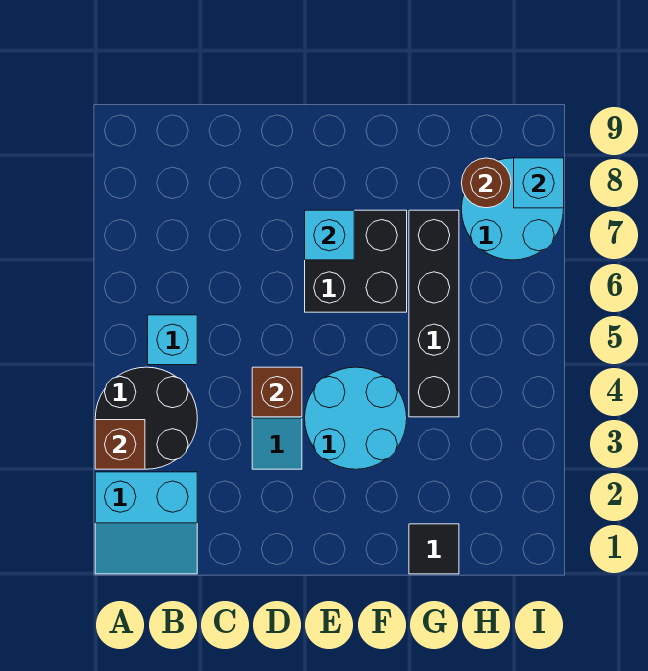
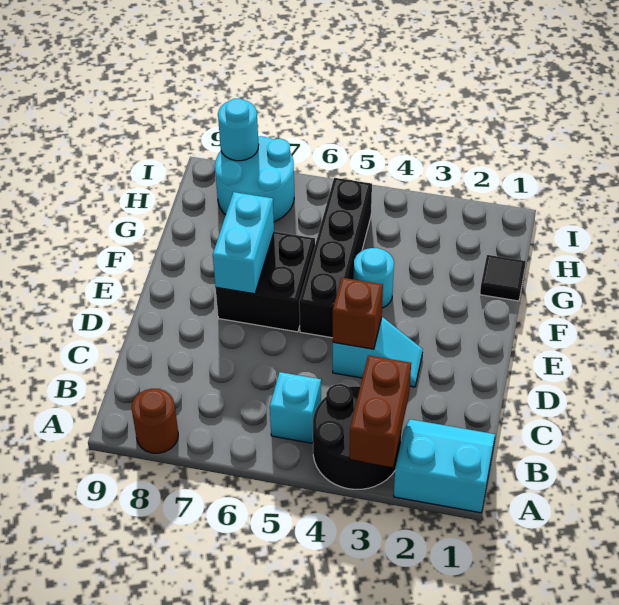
cyan slope A1:B2 level 1 top 2 -> cyan slope A1:B2 level 1 top A
brown brick A3 level 2 -> brown brick A3:B3 level 2
cyan round brick E3:F4 level 1 -> cyan round brick F4 level 1
cyan brick E7 level 2 -> cyan brick E7:F7 level 2
black brick G4:G7 level 1 -> black brick E5:H5 level 1
brown round brick H8 level 2 -> brown round brick A8 level 1
cyan brick I8 level 2 -> cyan round brick I8 level 2

